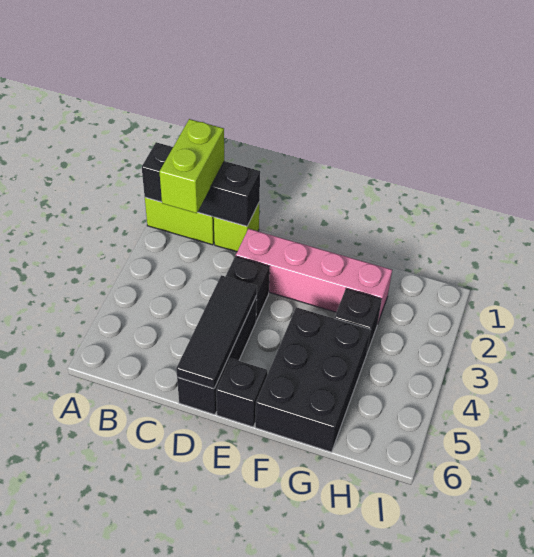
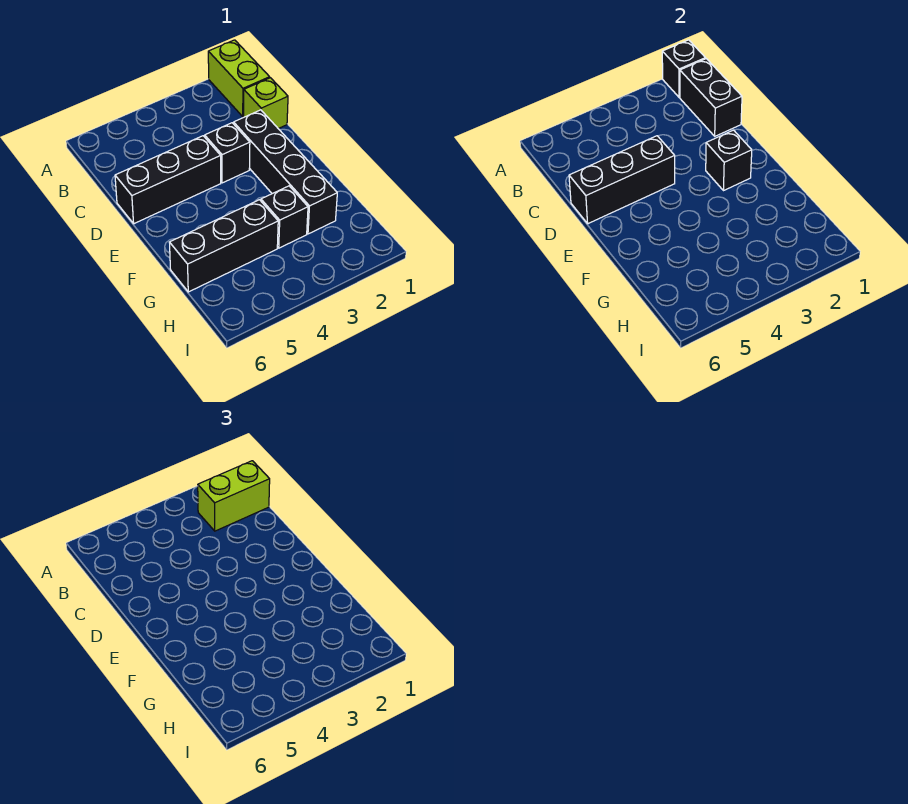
pink brick D2:G2 level 1 -> black brick D2:G2 level 1
black tile D4:D6 level 2 -> black brick D4:D6 level 2
black brick E6 level 1 -> black brick E2 level 2
black brick F4:G6 level 1 -> black brick G4:G6 level 1

